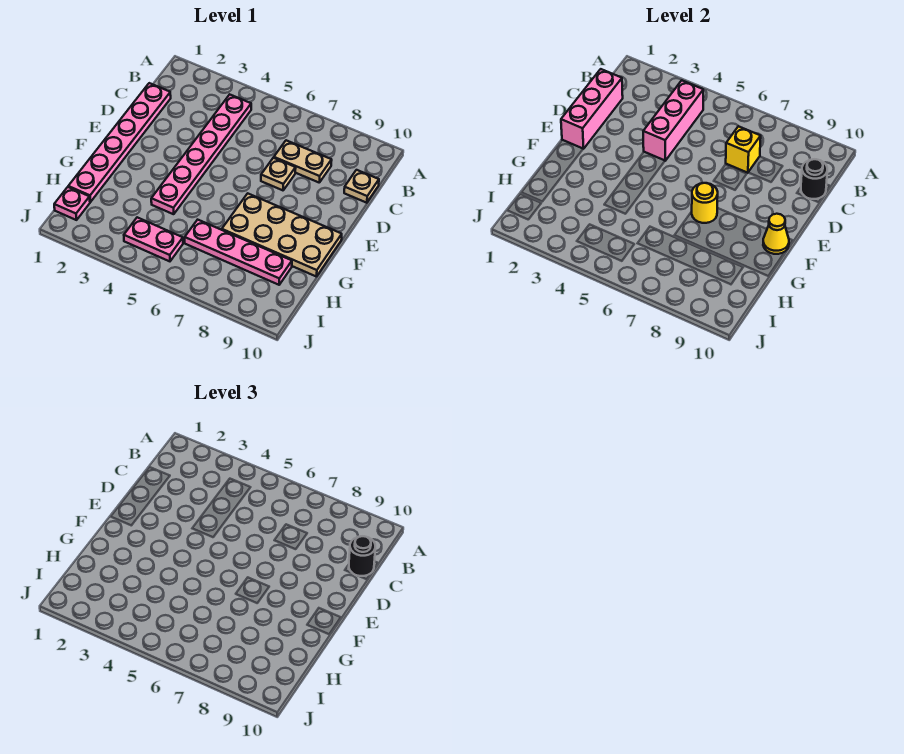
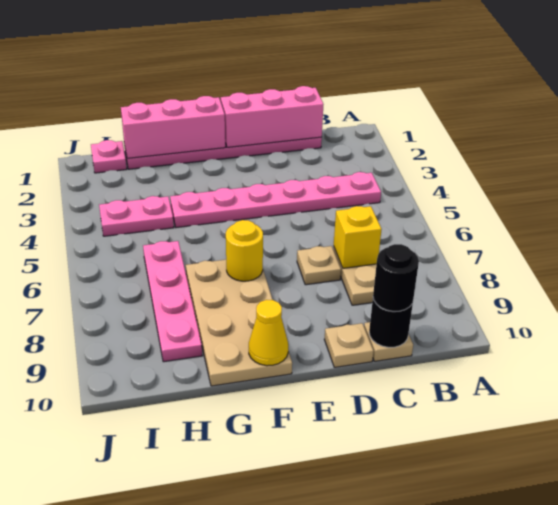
pink brick B4:D4 level 2 -> pink brick F1:H1 level 2
none -> tan plate D10 level 1
pink plate I4:I5 level 1 -> pink plate H4:I4 level 1

